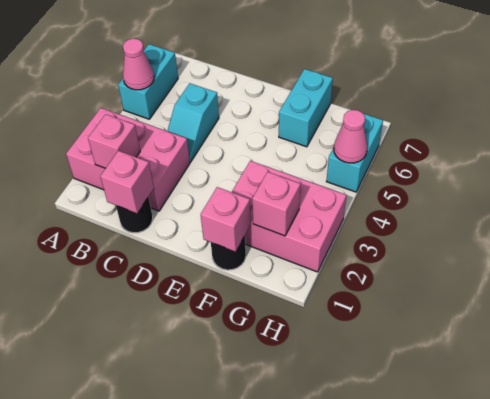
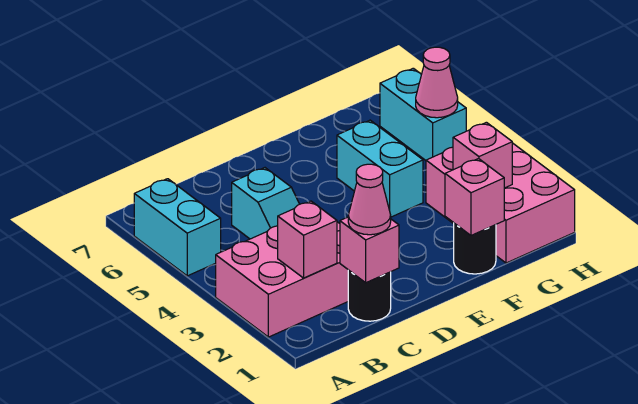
pink cone A5 level 2 -> pink cone C1 level 3
pink brick F2:H3 level 1 -> pink brick G1:H3 level 1
cyan brick F6:F7 level 1 -> cyan brick F4:F5 level 1

